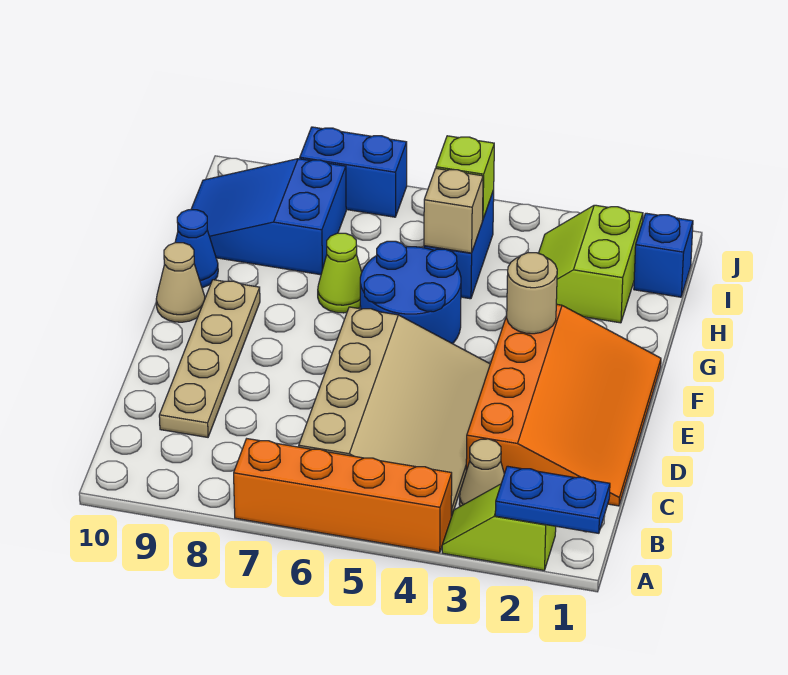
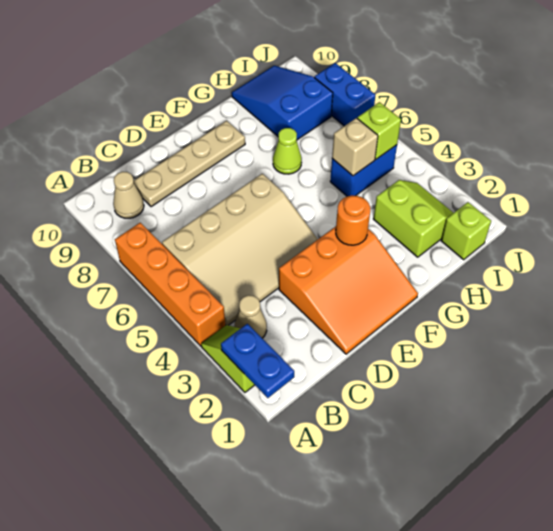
orange slope C1:F3 level 1 top 3 -> orange slope D1:F3 level 1 top 3
tan round brick F3 level 2 -> orange round brick F3 level 2
blue round brick F5:G6 level 1 -> none
tan cone F10 level 1 -> tan cone B9 level 1
blue cone G10 level 1 -> none
lime slope H2:I3 level 1 top 2 -> lime slope H2:I3 level 1 top H
blue brick I1 level 1 -> lime brick I1 level 1

